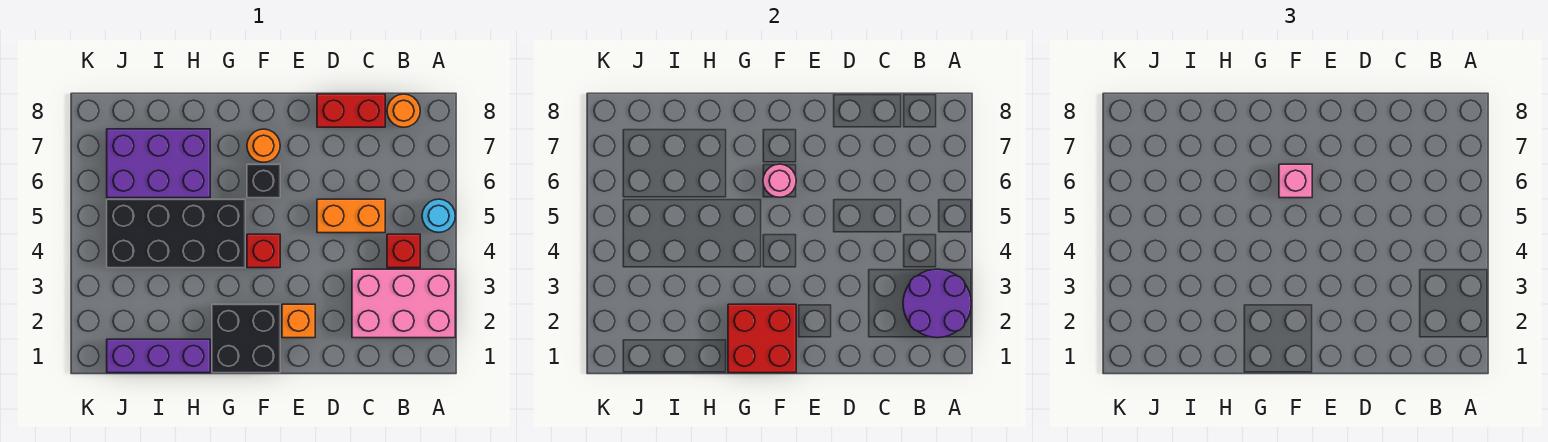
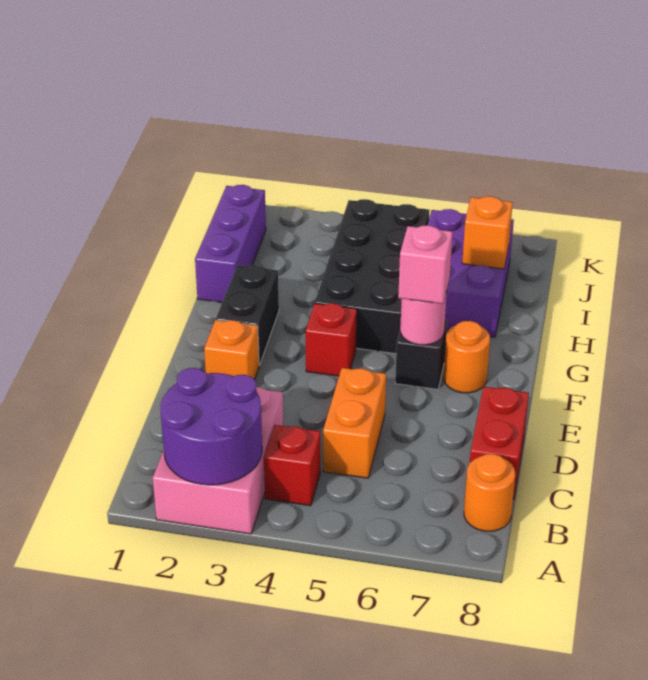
cyan round brick A5 level 1 -> none
black brick F1:G2 level 1 -> black brick F2:G2 level 1
red brick F1:G2 level 2 -> none
none -> orange brick I7 level 2

